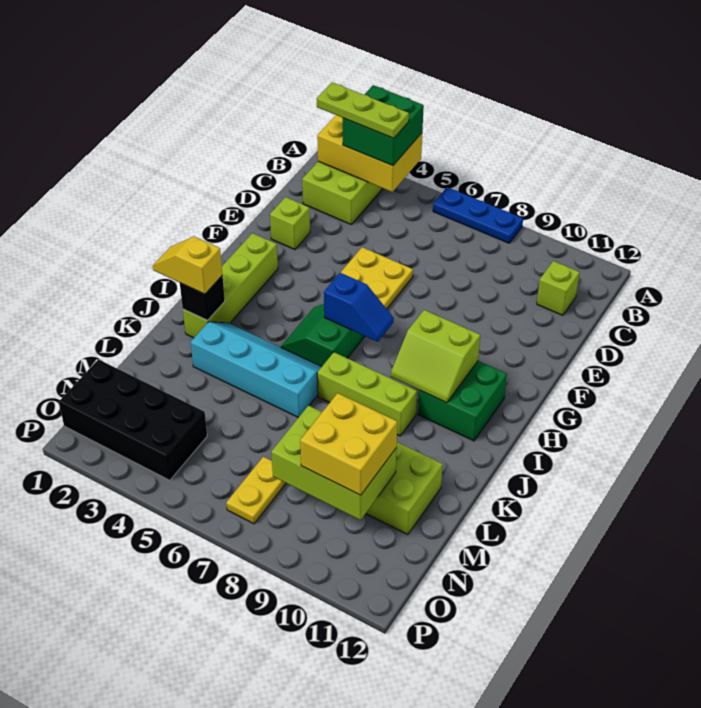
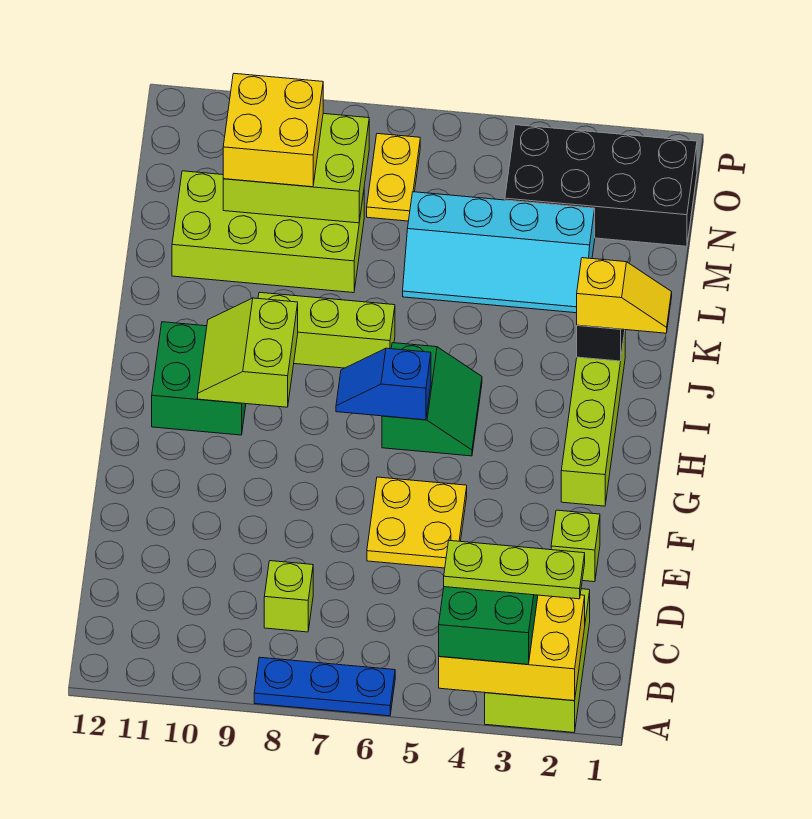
lime brick C11 level 1 -> lime brick C8 level 1
lime slope H9:I10 level 2 top H -> lime slope H9:I10 level 2 top 9
cyan slope J3:K6 level 1 top K -> cyan slope L3:M6 level 1 top M

